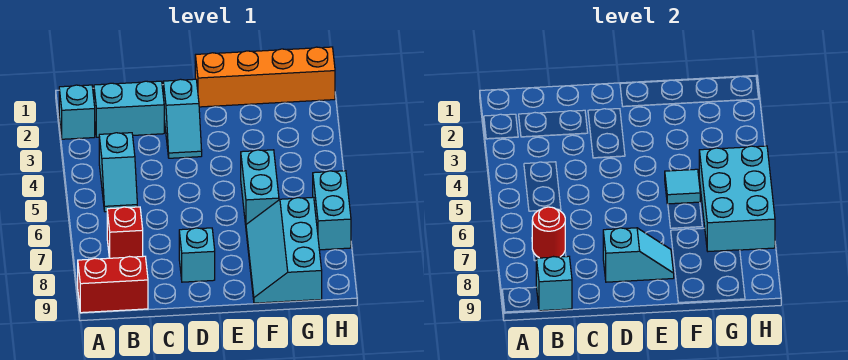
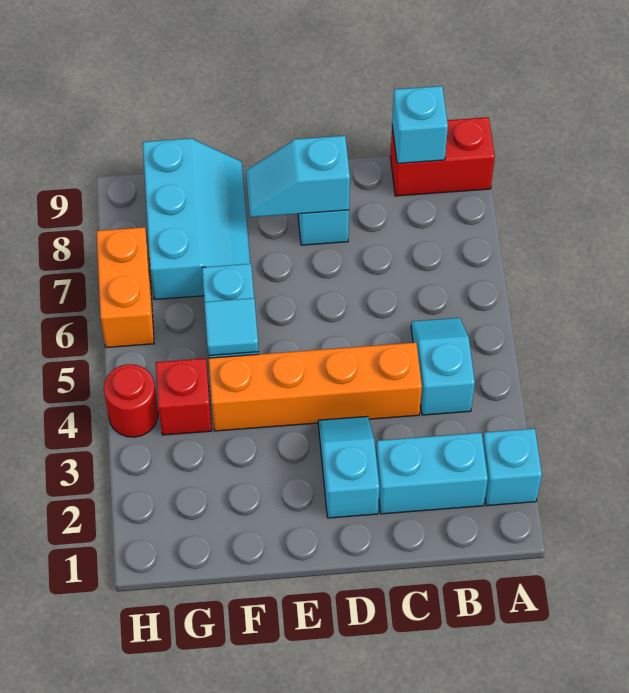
red brick B7 level 1 -> red brick G4 level 1
red round brick B7 level 2 -> red round brick H4 level 1
orange brick E1:H1 level 1 -> orange brick C4:F4 level 1
cyan brick G5:H7 level 2 -> none
cyan brick H6:H7 level 1 -> orange brick H6:H7 level 1

